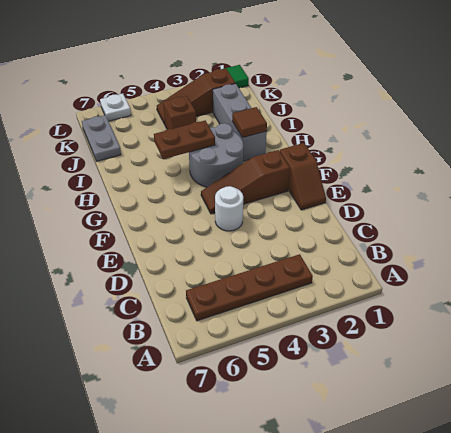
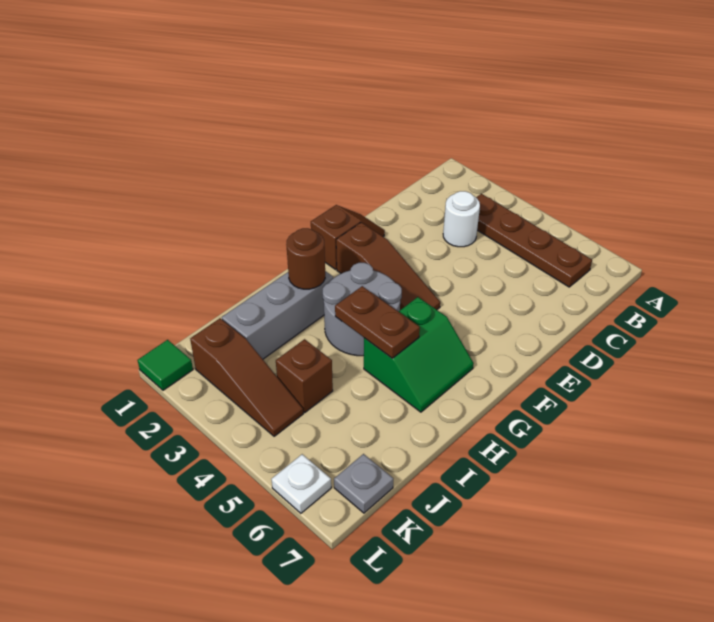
white round brick E4 level 1 -> white round brick C3 level 1
none -> green slope G5:H6 level 1 top 5
brown tile H2 level 2 -> brown round brick H2 level 2
grey plate J7:K7 level 1 -> grey plate K7 level 1

